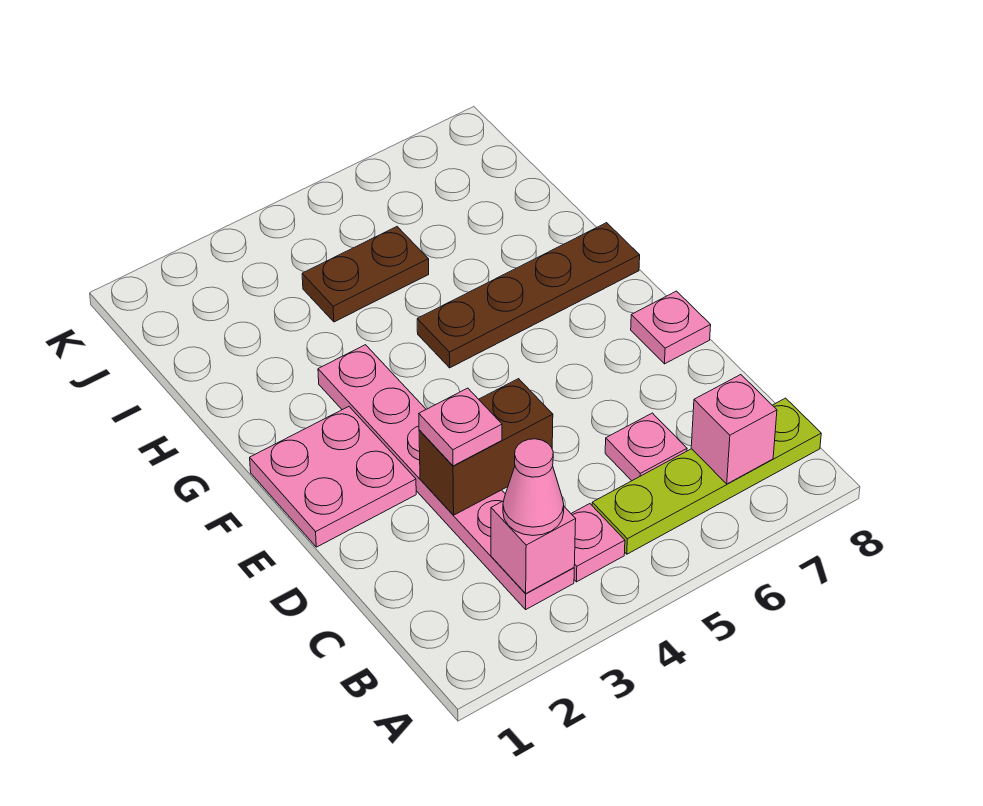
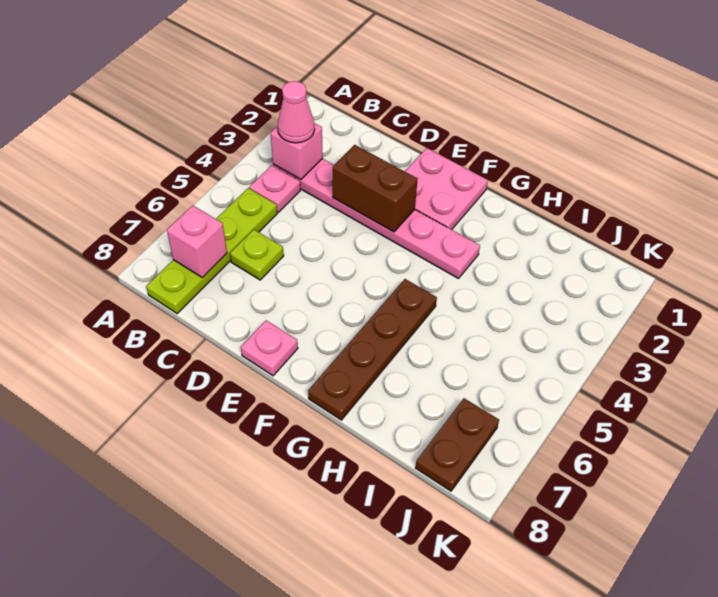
pink plate C6 level 1 -> lime plate C6 level 1
brown brick D3:D4 level 2 -> brown brick D3:E3 level 2
pink plate D3 level 3 -> none
brown plate I4:I5 level 1 -> brown plate J7:J8 level 1

